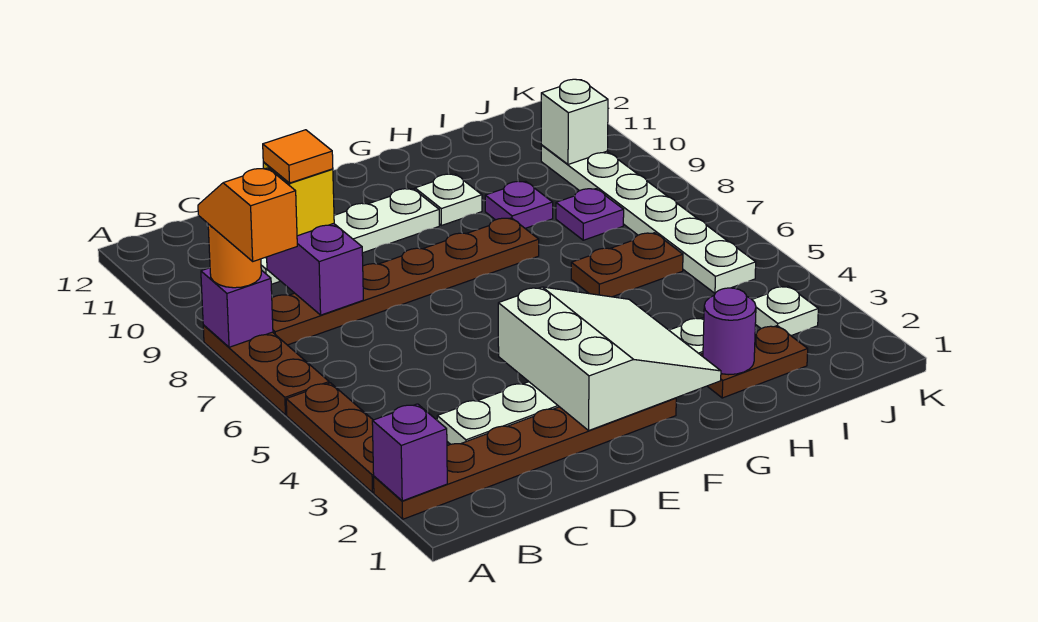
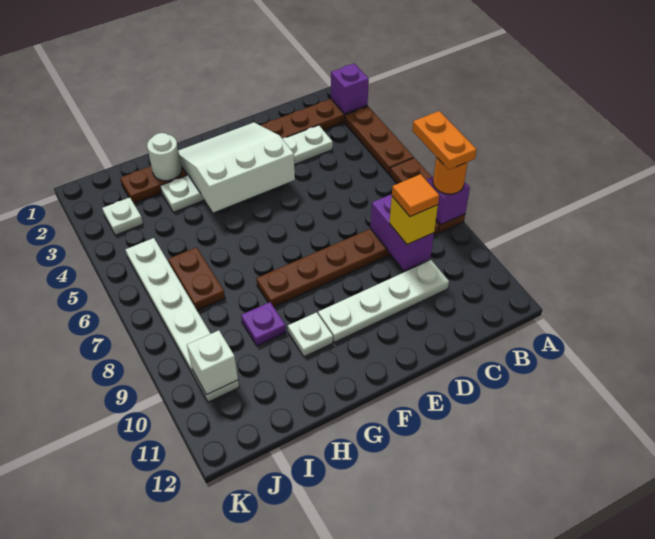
orange slope A7:A8 level 4 top 7 -> orange plate A7:A8 level 4
white slope E2:G4 level 2 top E -> white slope E2:G4 level 2 top 4
purple round brick H2 level 2 -> white round brick H2 level 2
brown plate H6:I6 level 1 -> brown plate I6:I7 level 1
purple plate I8 level 1 -> none

